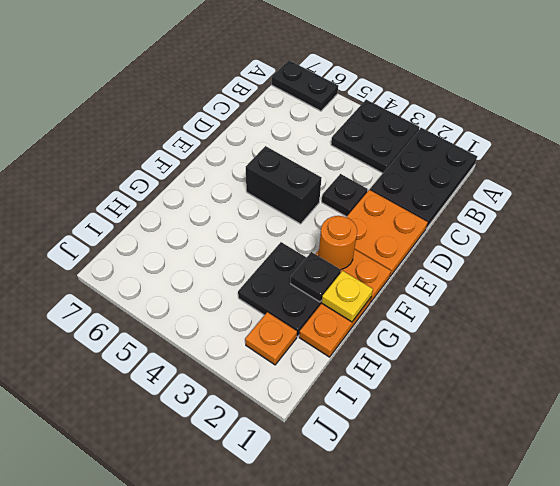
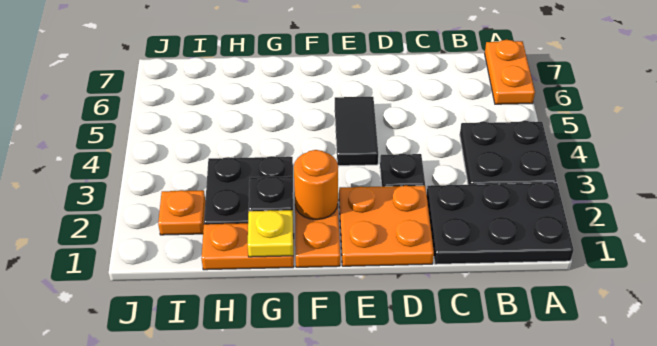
black plate A6:A7 level 1 -> orange plate A6:A7 level 1
black brick E4:E5 level 1 -> black tile E4:E5 level 1

